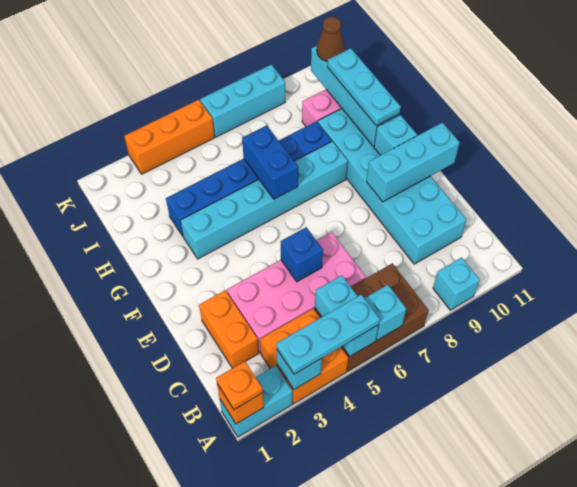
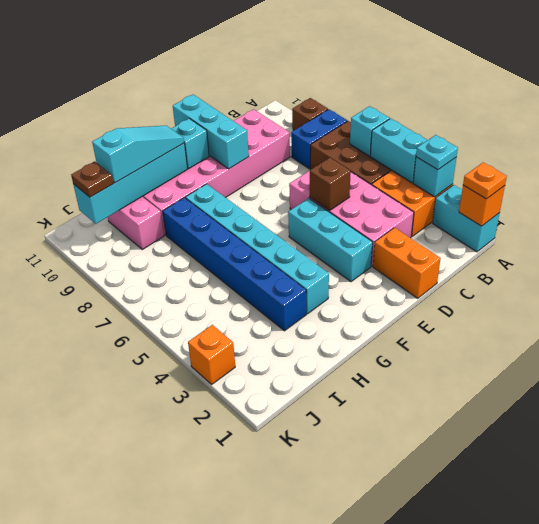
cyan plate A3:A5 level 3 -> cyan plate A3 level 3
cyan brick A5:B5 level 2 -> cyan brick A4:A5 level 2
cyan brick A9 level 1 -> brown brick A9 level 1
orange brick C2:D2 level 1 -> orange brick D1:D2 level 1
cyan brick C9:H10 level 1 -> pink brick C9:H10 level 1
blue brick D5 level 2 -> brown brick D5 level 2
blue brick G6:H6 level 2 -> blue brick A8:B8 level 1
cyan plate G10:I10 level 3 -> cyan slope G10:I10 level 3 top I
brown cone J10 level 3 -> brown plate J10 level 3
orange brick K3:K5 level 1 -> orange brick K3 level 1
cyan brick K6:K8 level 1 -> cyan brick E3:E5 level 1

